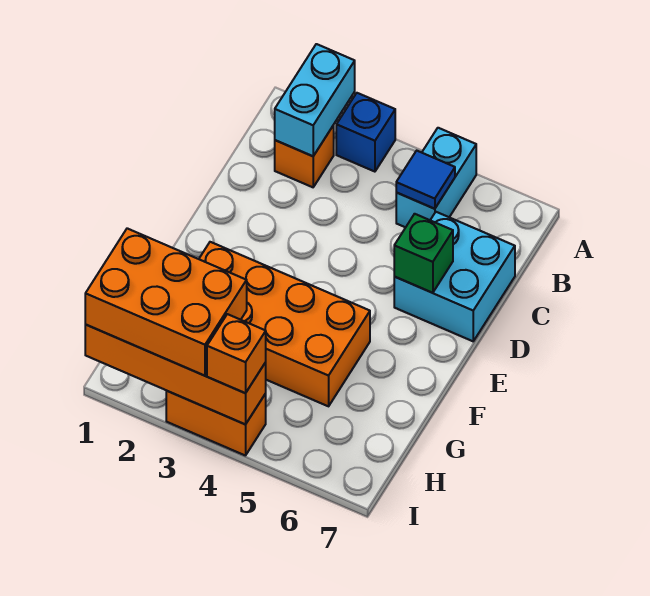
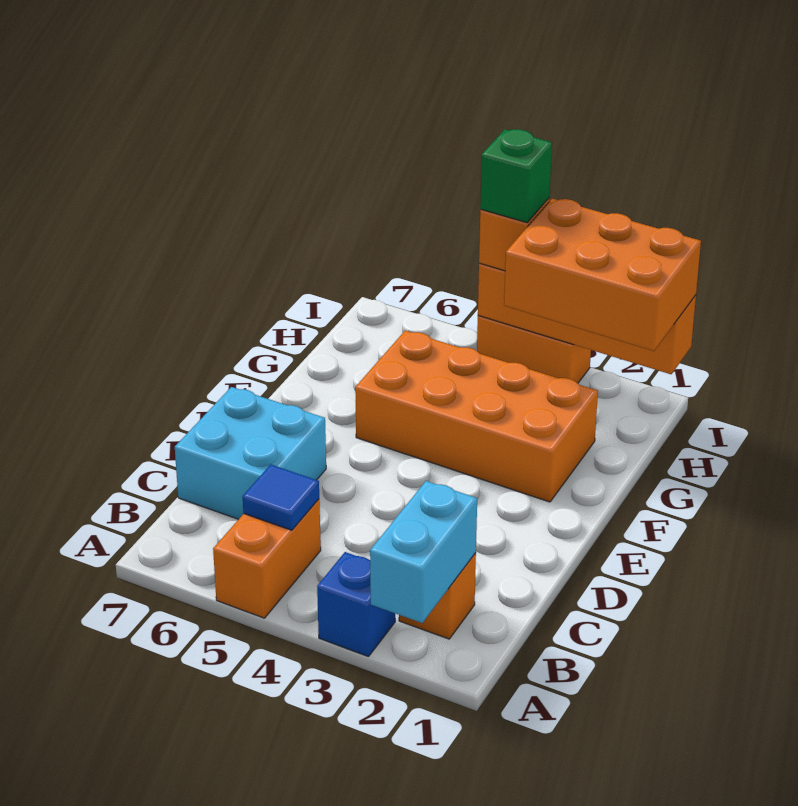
cyan brick A5:B5 level 1 -> orange brick A5:B5 level 1
green brick D6 level 2 -> green brick I4 level 4

